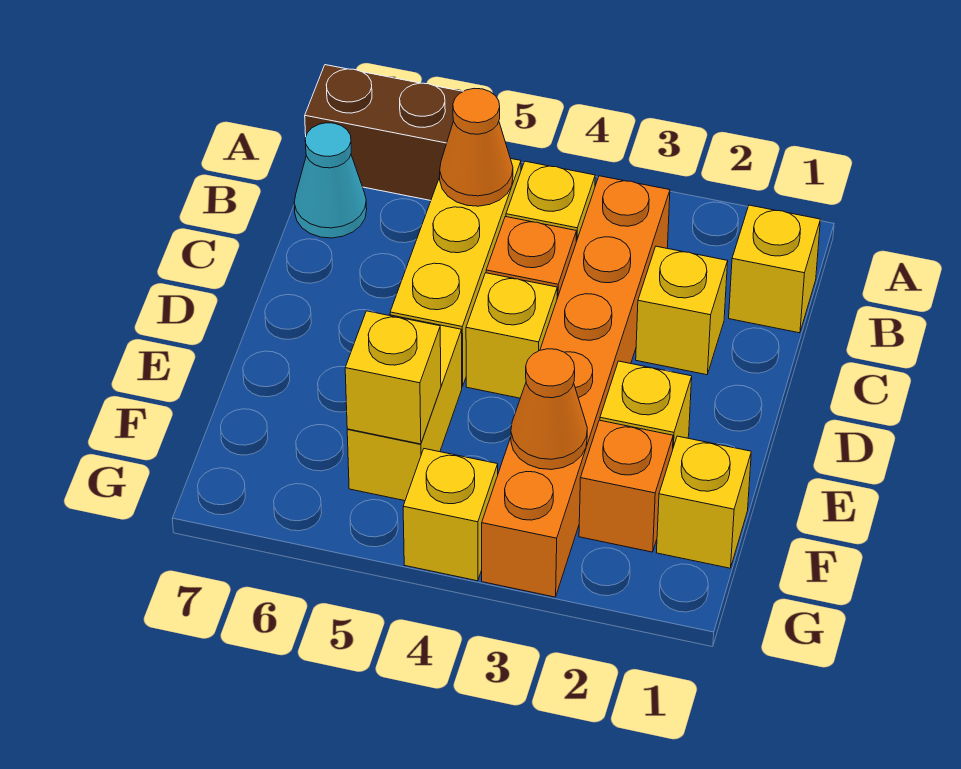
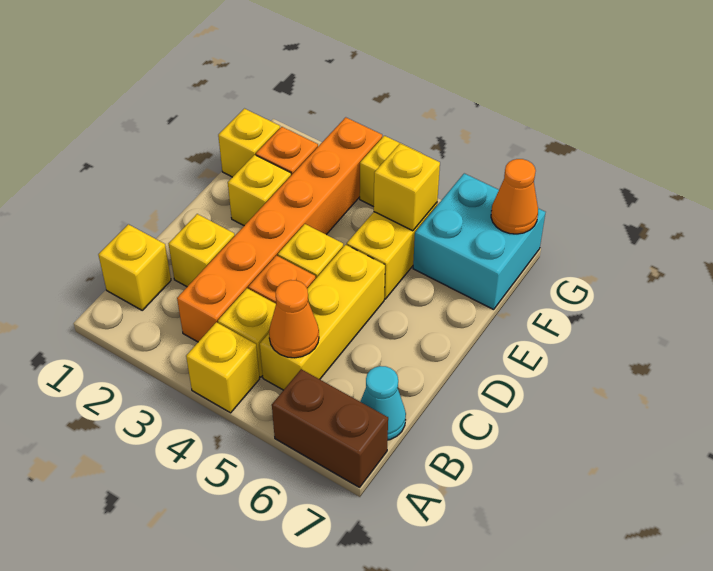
none -> yellow brick A4 level 1
orange cone F3 level 2 -> orange cone G7 level 2
none -> cyan brick F6:G7 level 1

